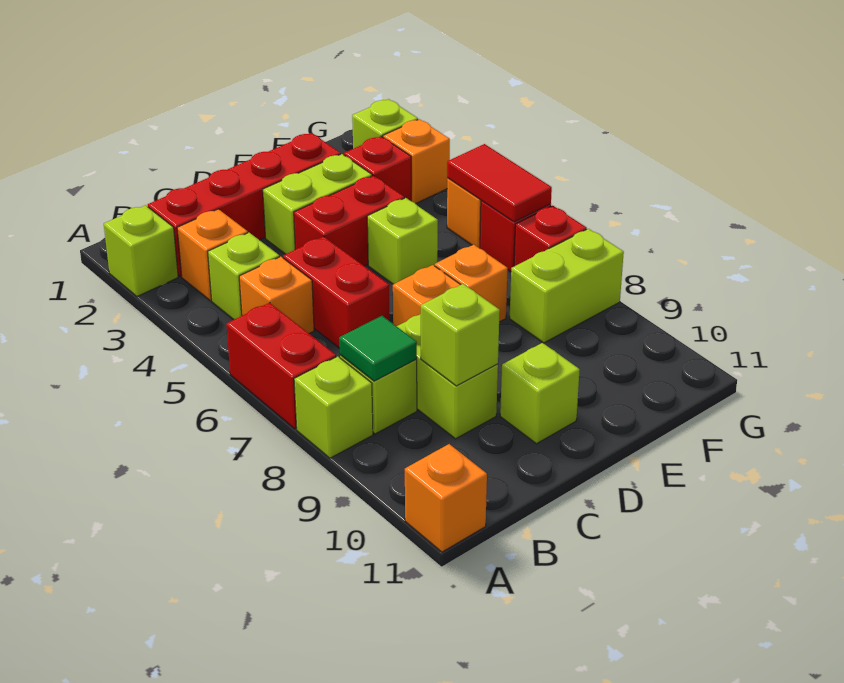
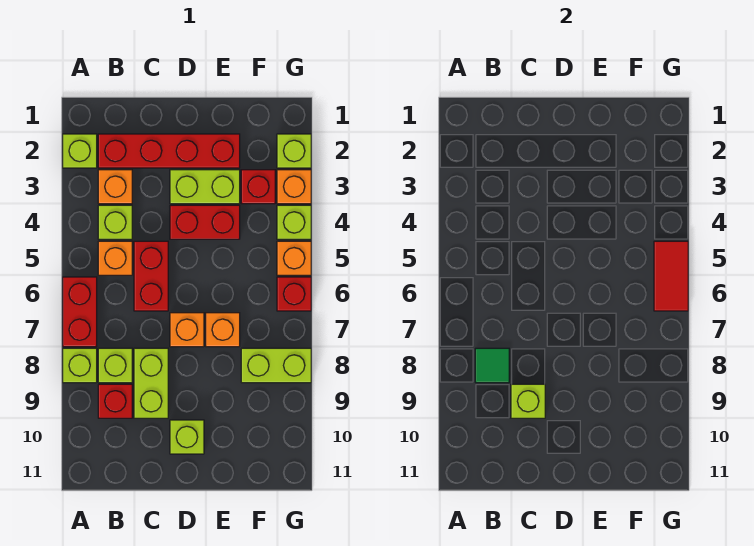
orange brick A11 level 1 -> none
lime brick E5 level 1 -> lime brick G4 level 1
red brick G7 level 1 -> red brick B9 level 1

